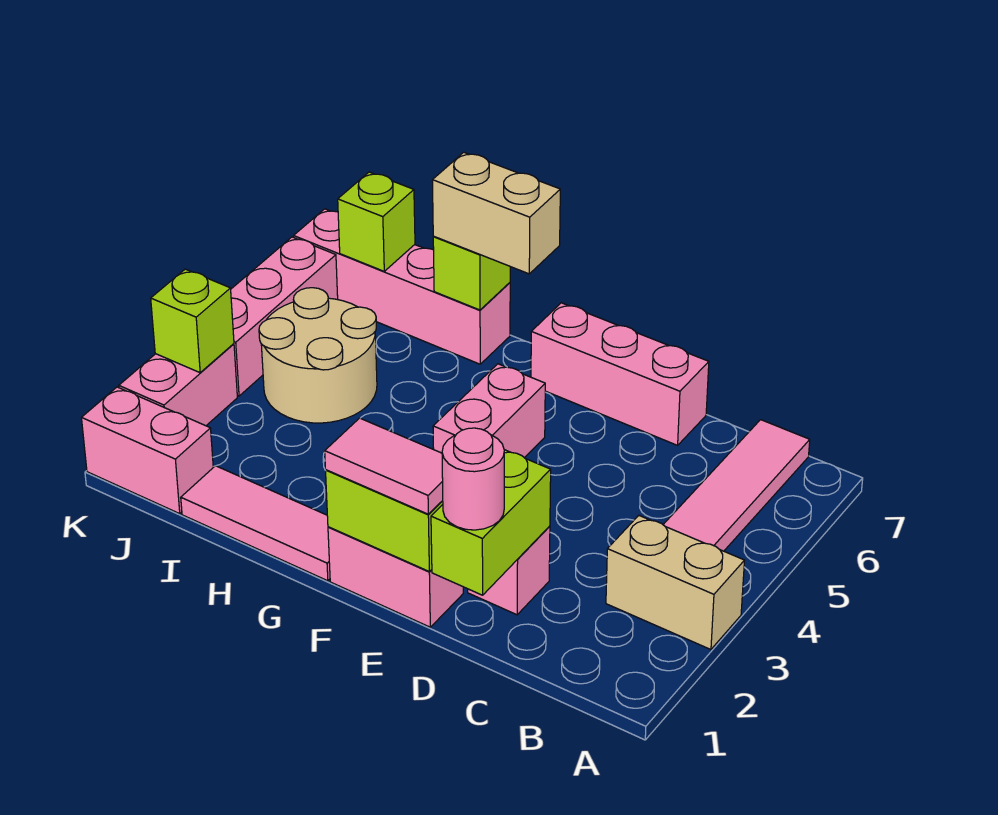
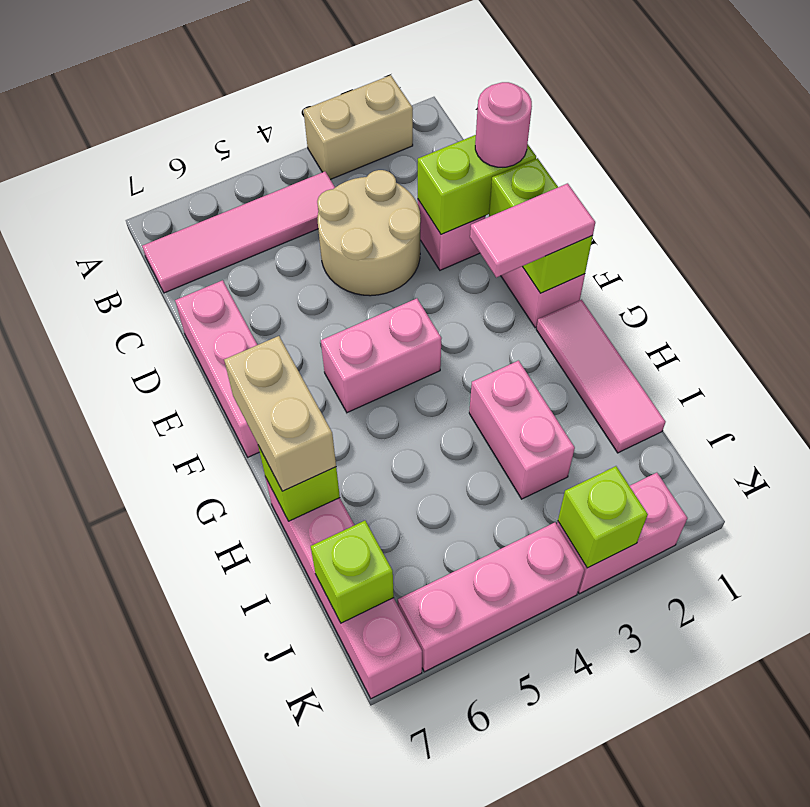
tan brick A3:B3 level 1 -> tan brick A2:A3 level 1
pink tile E1:F1 level 3 -> pink tile F1:F2 level 3
tan round brick I4:J5 level 1 -> tan round brick C3:D4 level 1
pink brick J1:K1 level 1 -> pink brick H3:I3 level 1

